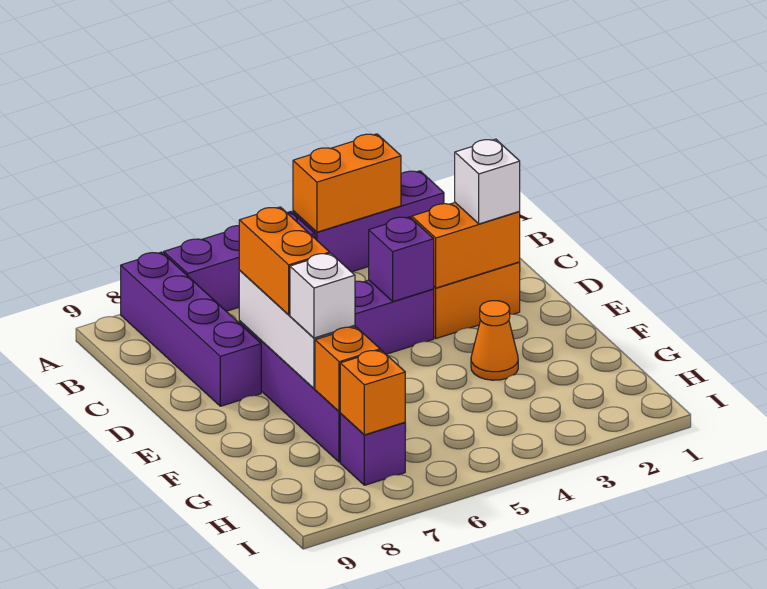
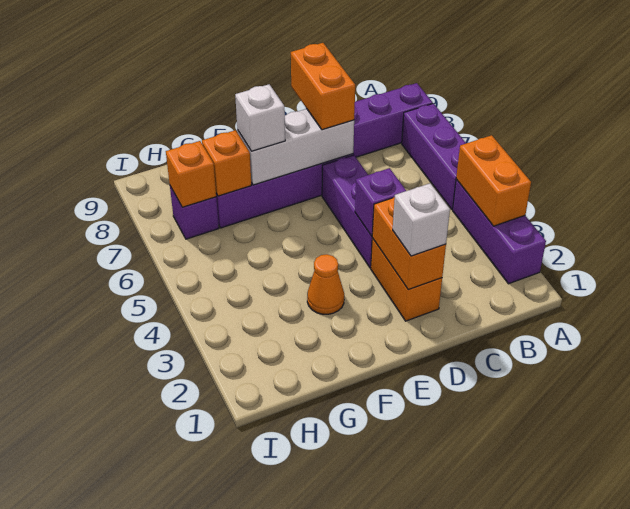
orange brick D7:E7 level 3 -> orange brick D7:D8 level 3

